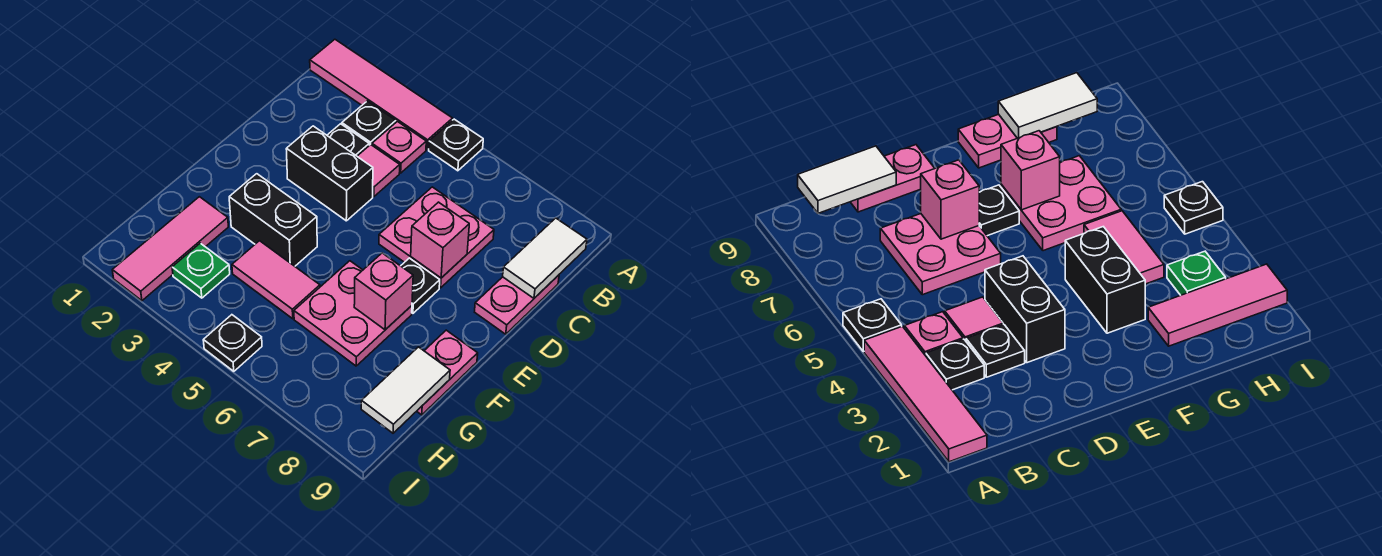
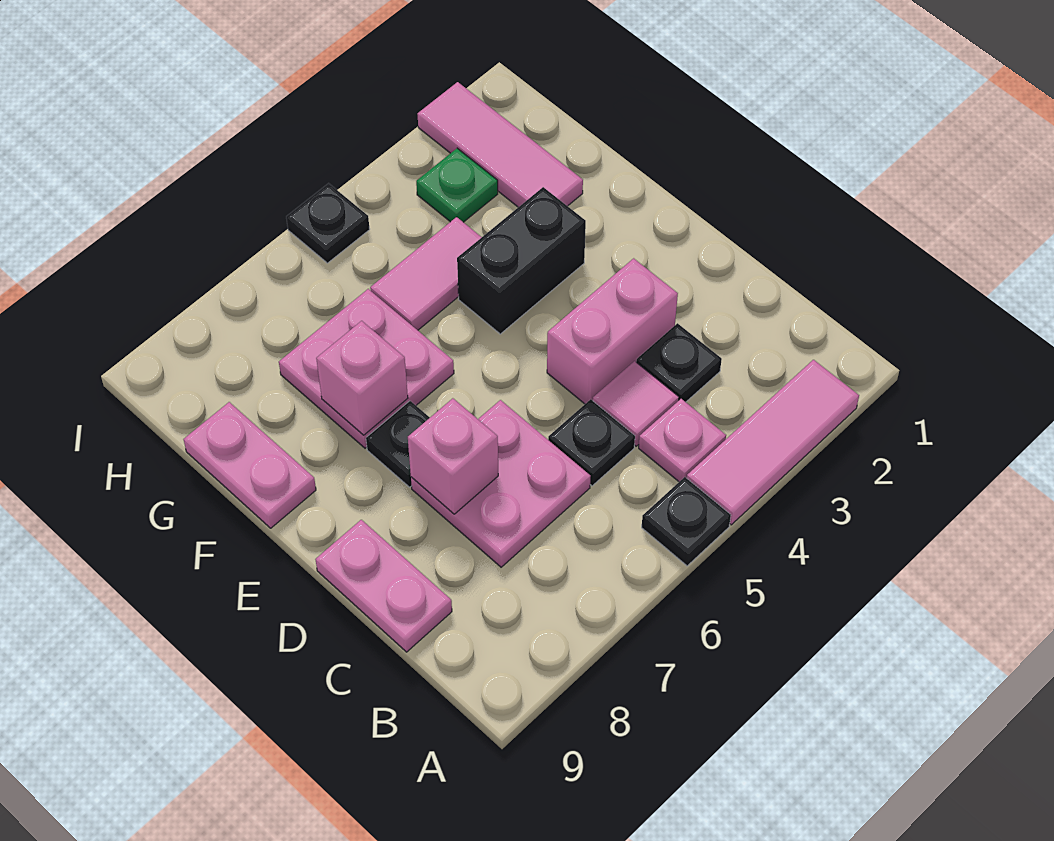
pink tile A1:A4 level 1 -> pink tile A2:A4 level 1
black plate B3 level 1 -> black plate C5 level 1
white tile B9:C9 level 2 -> none
black brick D3:D4 level 1 -> pink brick D3:D4 level 1
white tile G9:H9 level 2 -> none

